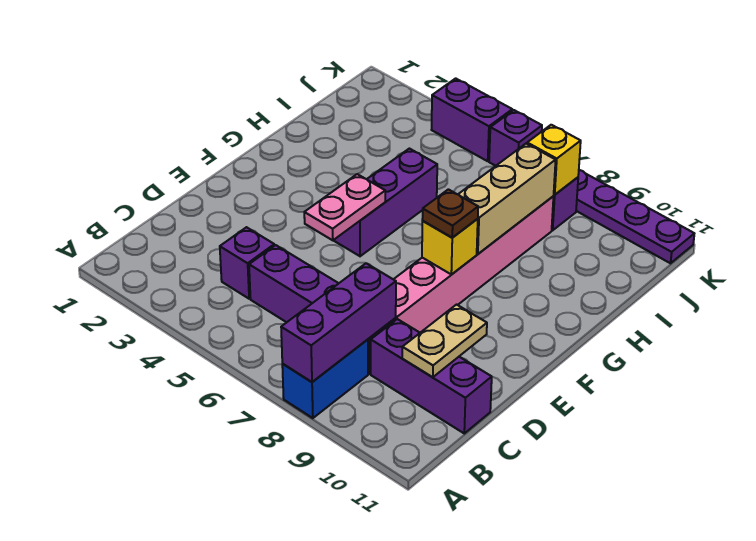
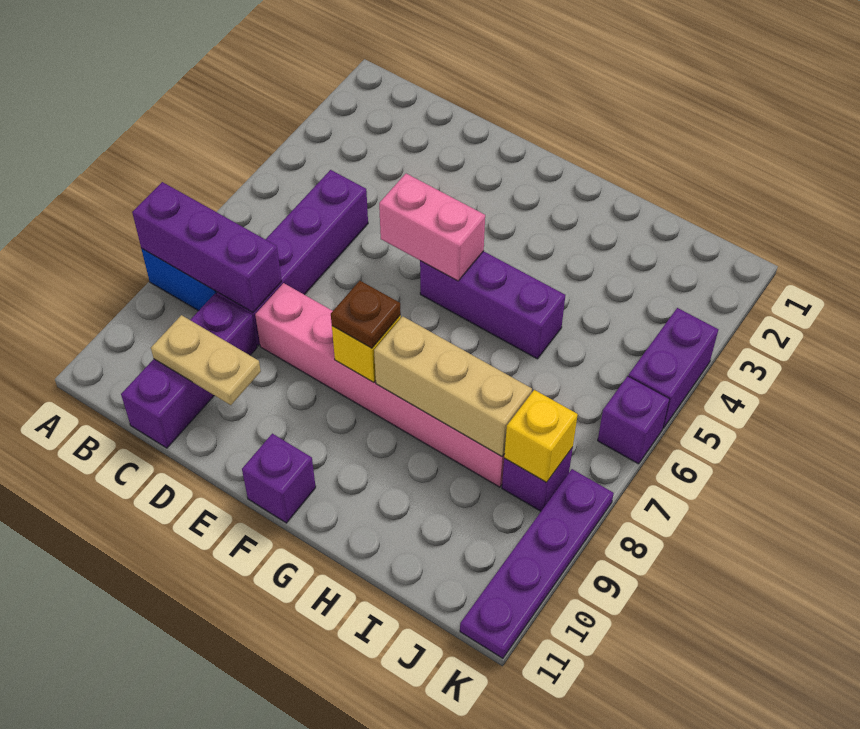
purple brick C4 level 1 -> purple brick F11 level 1
pink plate E5:F5 level 2 -> pink brick E5:F5 level 2

